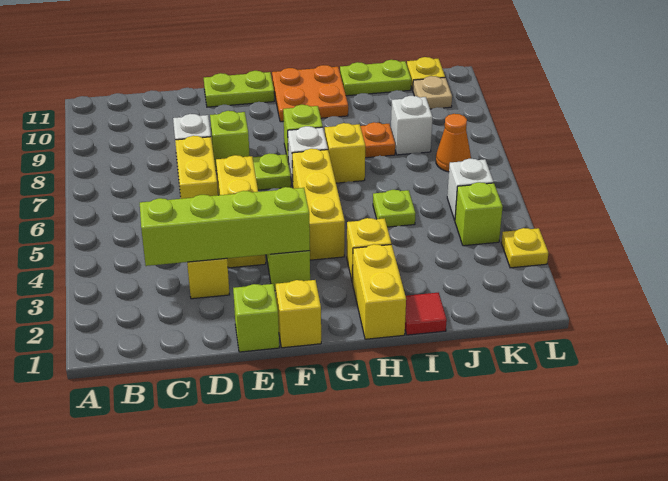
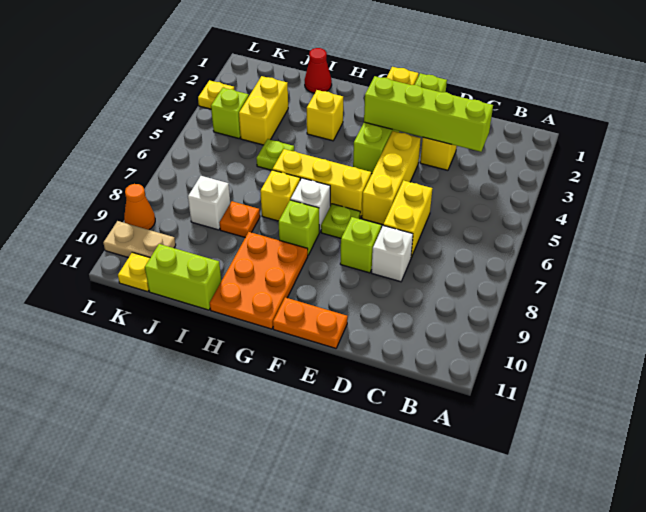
lime plate E11:F11 level 1 -> orange plate E11:F11 level 1
yellow brick G4:G6 level 1 -> yellow brick F6:H6 level 1
orange plate G10:H11 level 1 -> orange plate G9:H11 level 1
yellow brick H1:H2 level 1 -> yellow brick J3:J4 level 1
red tile I1 level 1 -> red cone I1 level 1
lime plate I11:J11 level 1 -> lime brick I11:J11 level 1
white brick K5 level 1 -> none
orange cone K7 level 1 -> orange cone L9 level 1
tan plate K10 level 1 -> tan plate K10:L10 level 1

